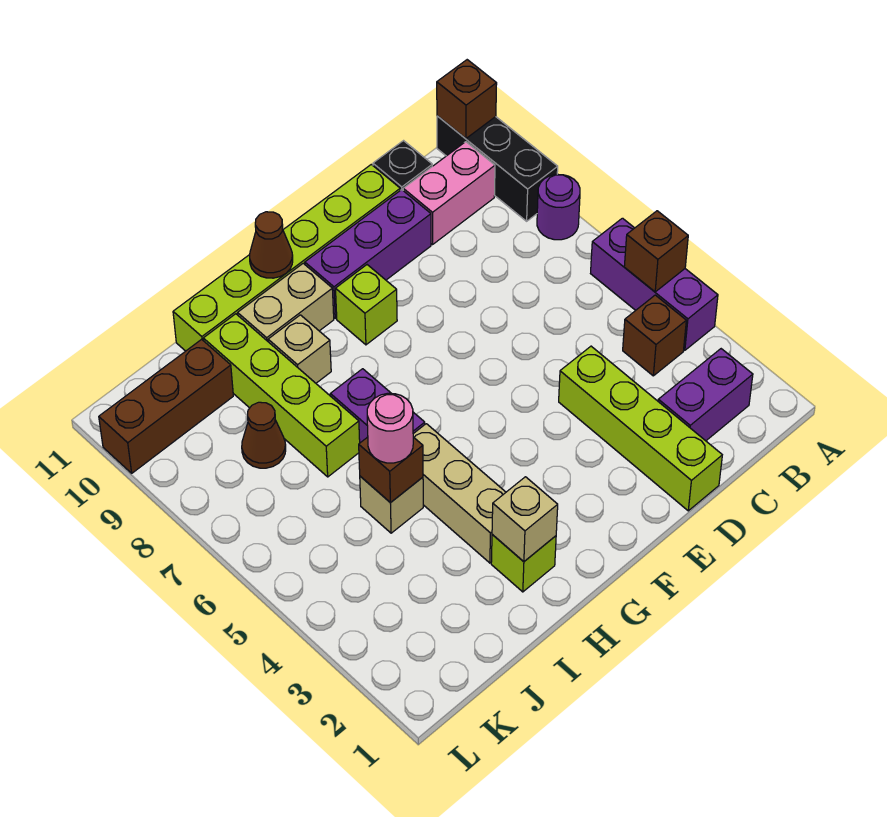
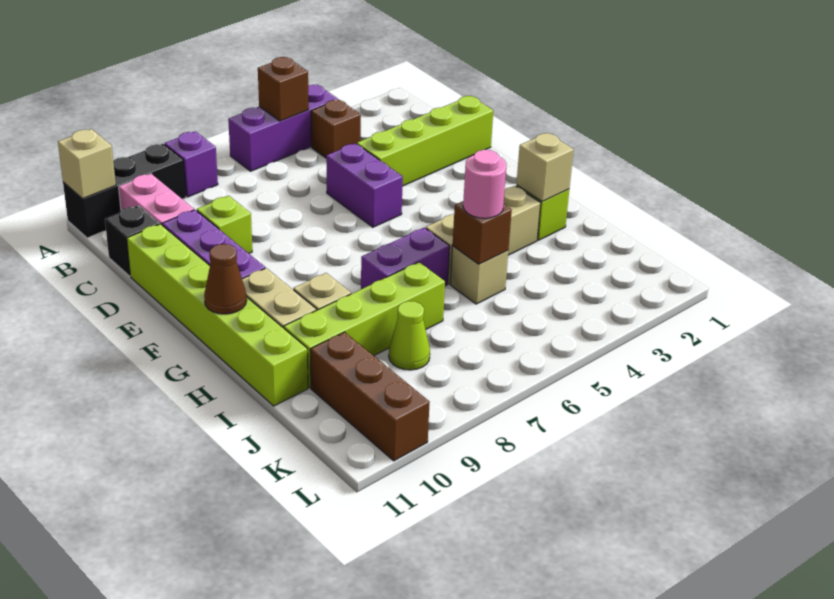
purple round brick A8 level 1 -> purple brick A8 level 1
brown brick A11 level 2 -> tan brick A11 level 2
purple brick B2:C2 level 1 -> purple brick D5:E5 level 1
lime brick F9 level 1 -> lime brick D9 level 1
brown cone J8 level 1 -> lime cone J8 level 1

